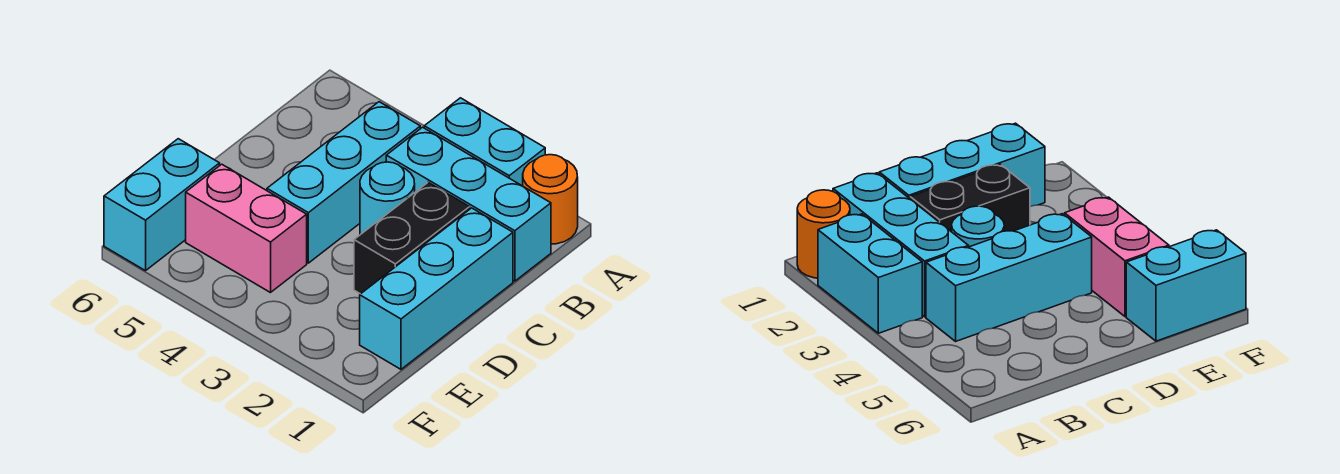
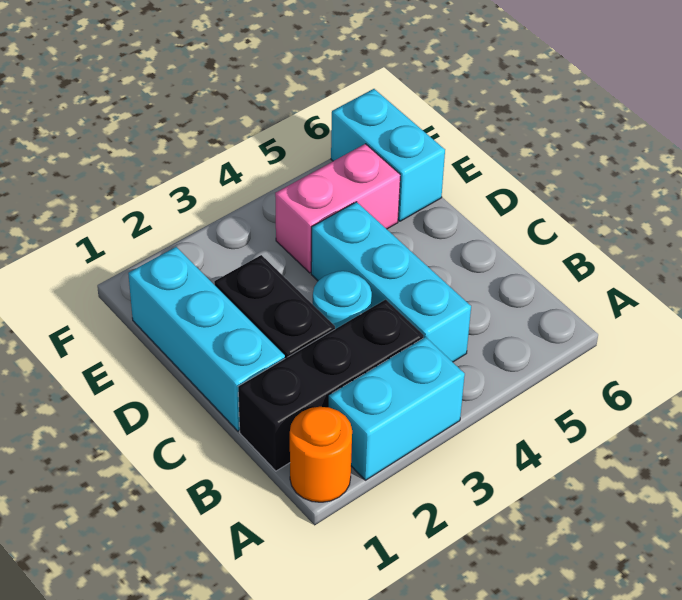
cyan brick B1:B3 level 1 -> black brick B1:B3 level 1

